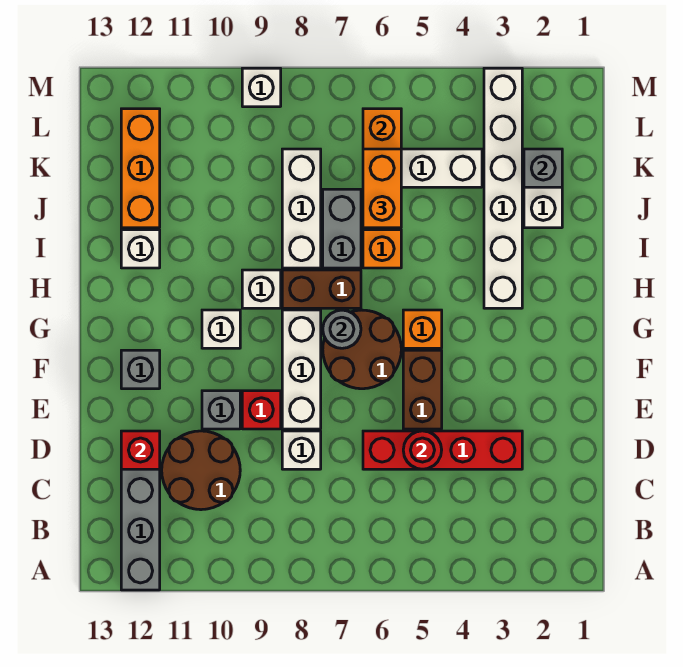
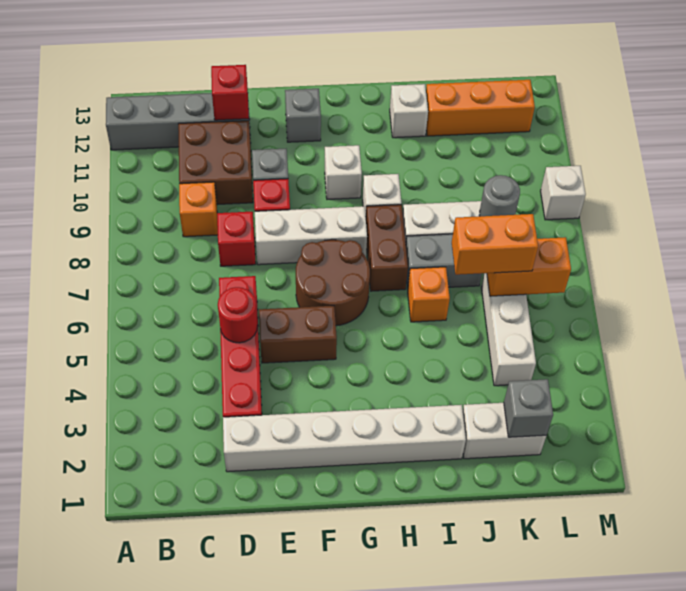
brown round brick C10:D11 level 1 -> brown brick C10:D11 level 1
white brick D8 level 1 -> red brick D8 level 1
orange brick G5 level 1 -> orange brick C9 level 1
grey round brick G7 level 2 -> grey round brick K8 level 2
white brick H3:M3 level 1 -> white brick D2:I2 level 1

